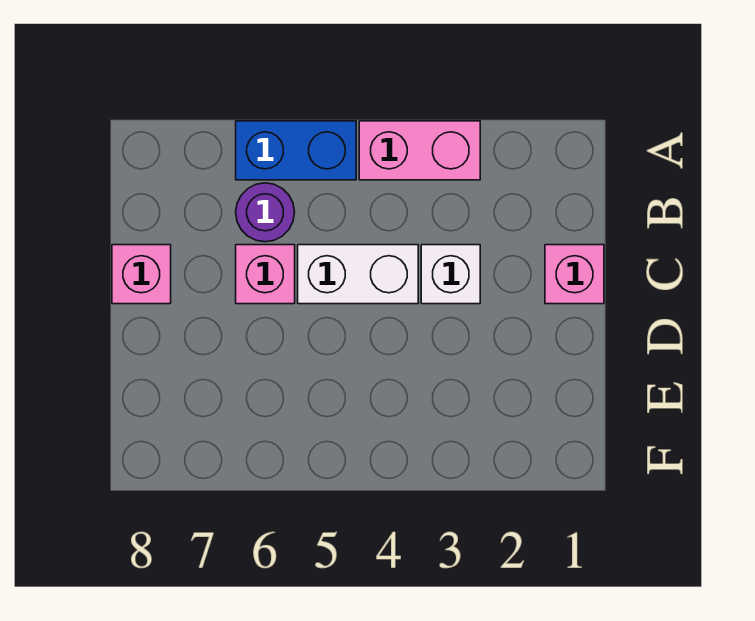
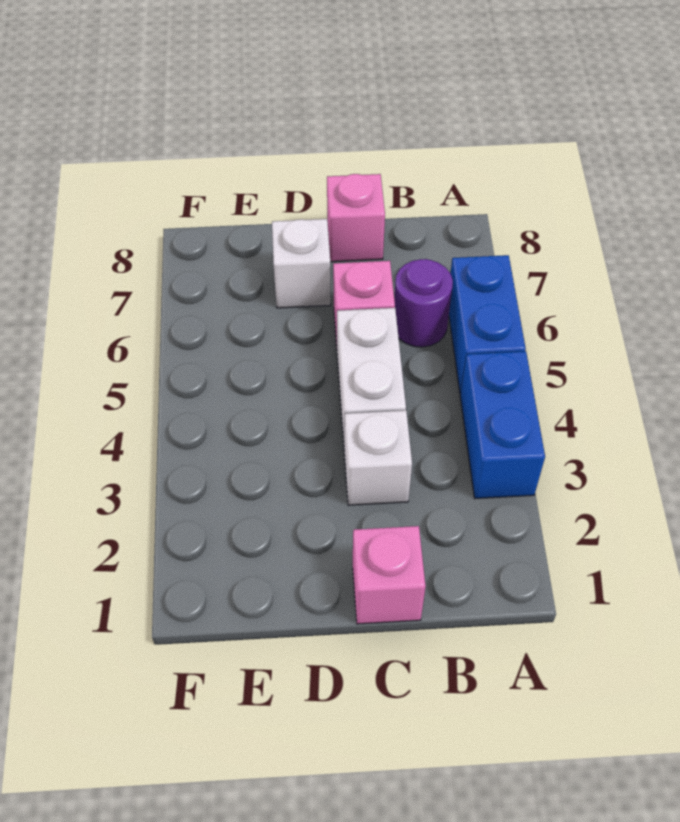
pink brick A3:A4 level 1 -> blue brick A3:A4 level 1
none -> white brick D7 level 1

